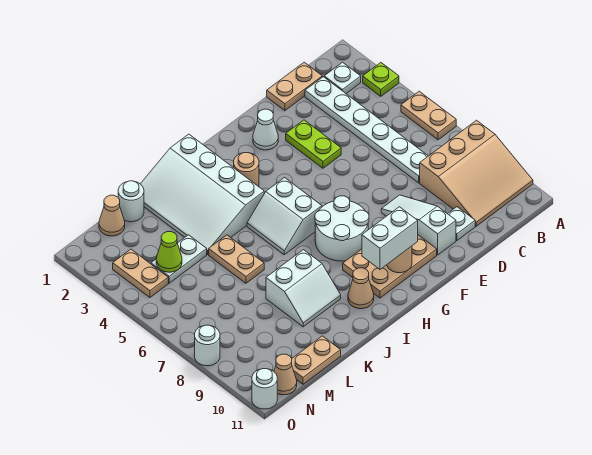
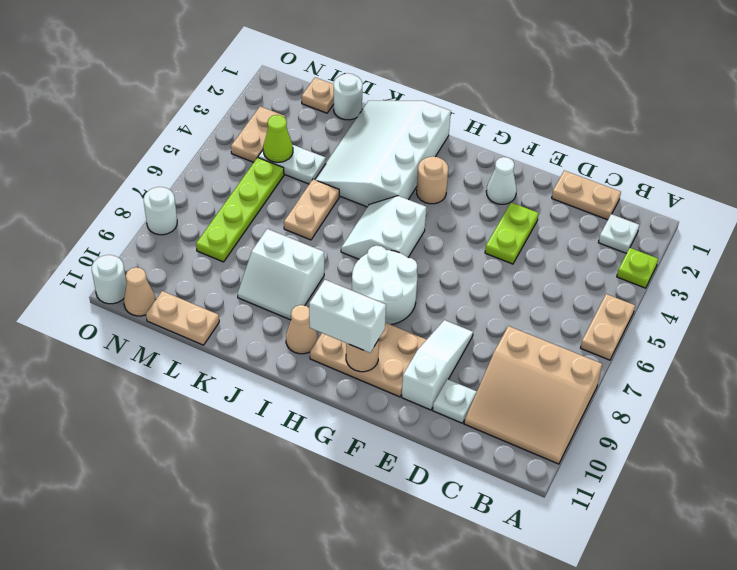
white plate C2:C7 level 1 -> none
tan cone M1 level 1 -> tan plate M1 level 1
none -> lime plate M5:M8 level 1

